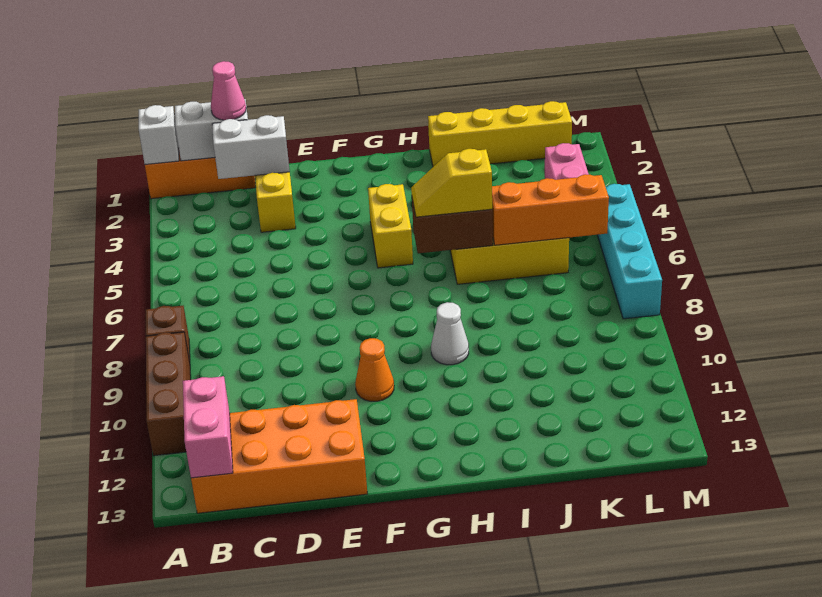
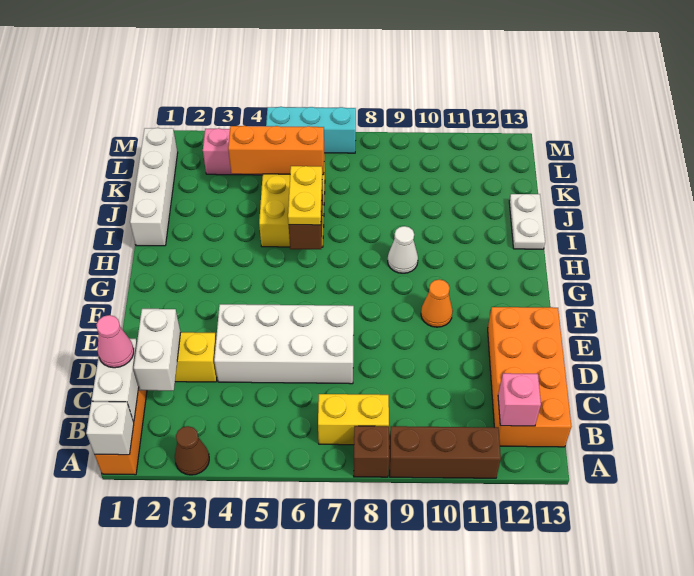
none -> brown cone A3 level 1
pink brick B12:B13 level 2 -> pink brick B12 level 2
none -> white brick D4:E7 level 1
yellow brick G4:G5 level 1 -> yellow brick B7:B8 level 1
yellow slope H6:I6 level 3 top I -> yellow plate H6:I6 level 3
yellow brick I1:L1 level 1 -> white brick I1:L1 level 1
none -> white plate I13:J13 level 1
orange brick J6:L6 level 2 -> orange brick K4:K6 level 2
cyan brick M5:M8 level 1 -> cyan brick M5:M7 level 1

